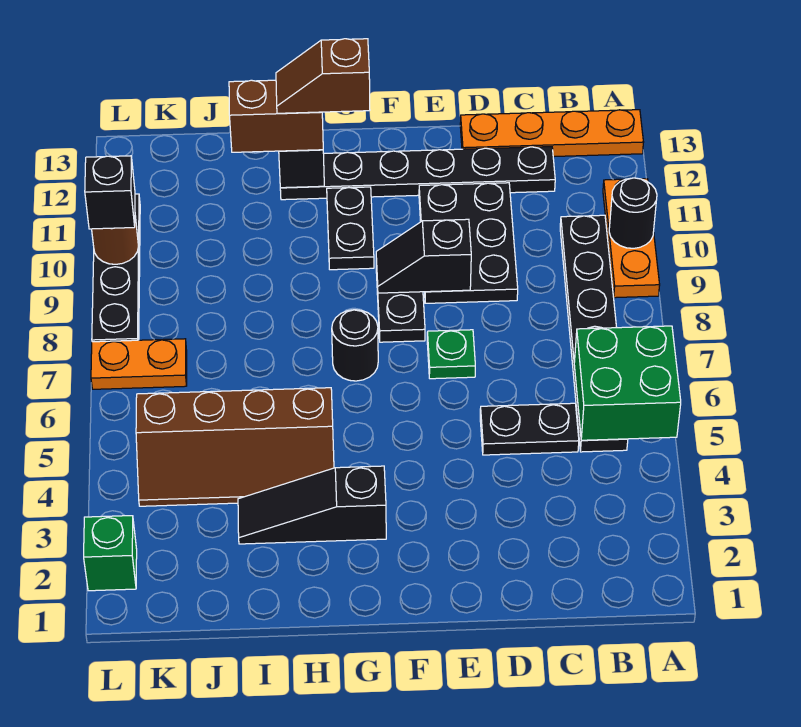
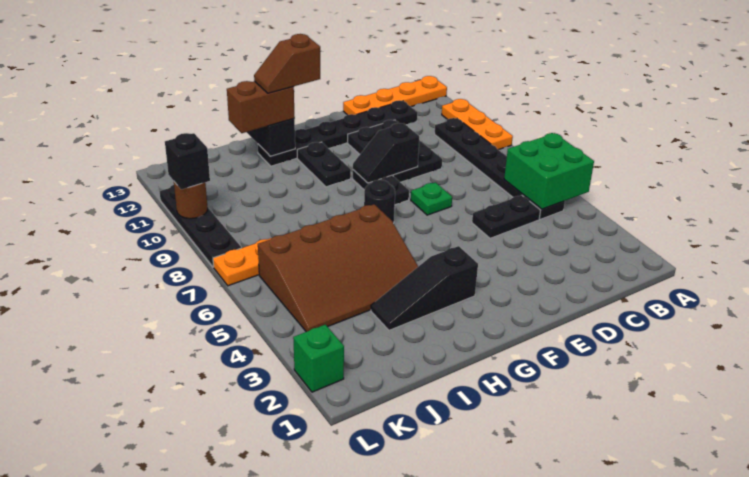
black round brick A10 level 2 -> none
brown slope H4:K5 level 1 top 5 -> brown slope H4:K6 level 1 top 6

